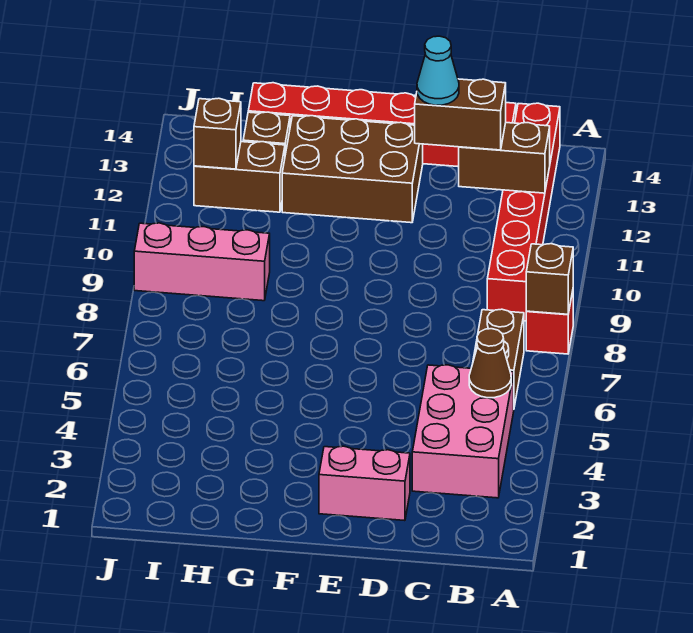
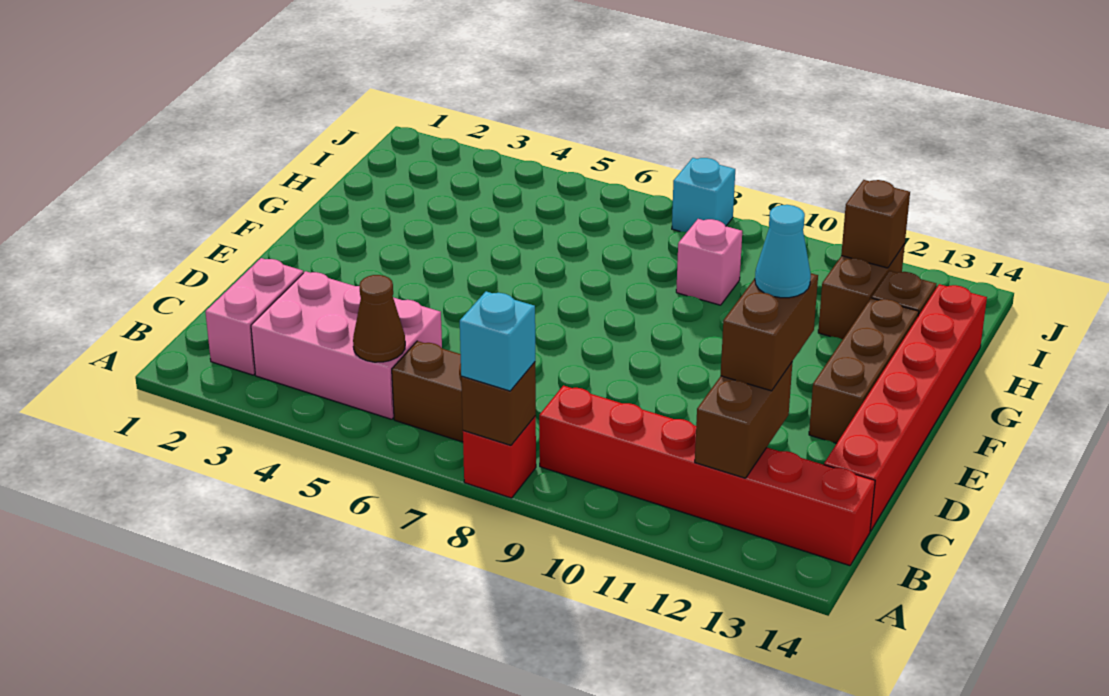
none -> cyan brick A8 level 3
pink brick D2:E2 level 1 -> pink brick B2:C2 level 1
brown brick E12:G13 level 1 -> brown brick E13:G13 level 1
pink brick H9:J9 level 1 -> pink brick H9 level 1
none -> cyan brick J8 level 1

